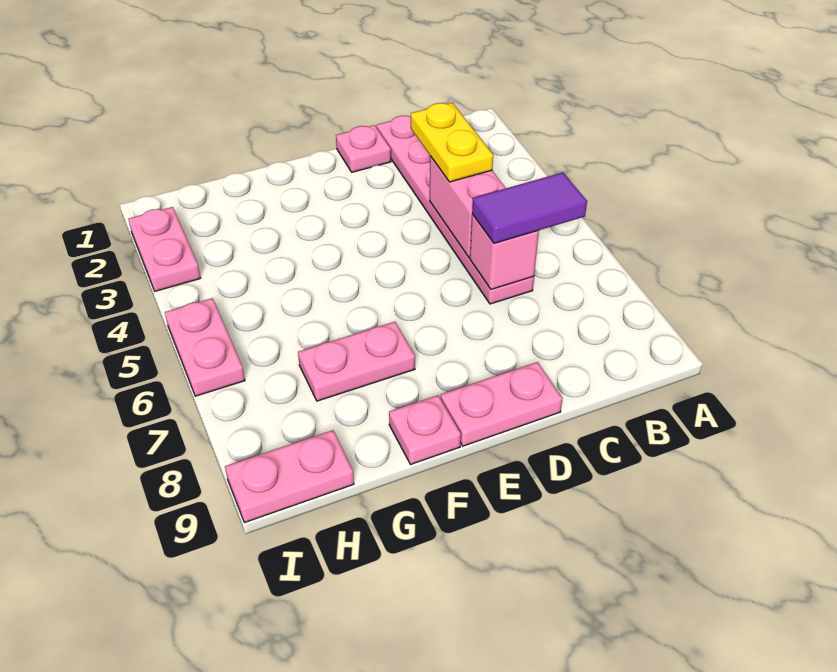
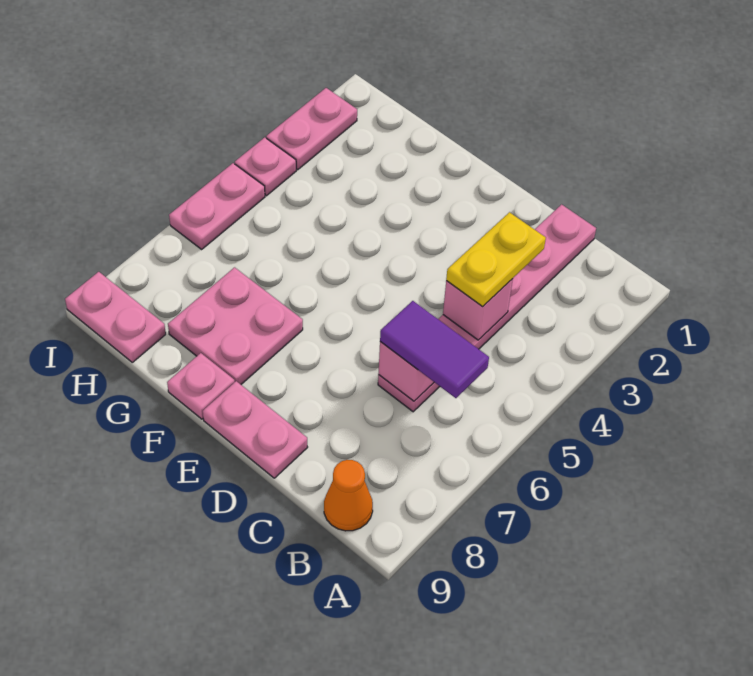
none -> orange cone B9 level 1
pink brick C4:C5 level 2 -> pink brick C4 level 2
pink plate D1 level 1 -> pink plate I4 level 1
pink plate F7:G7 level 1 -> pink plate F7:G8 level 1

